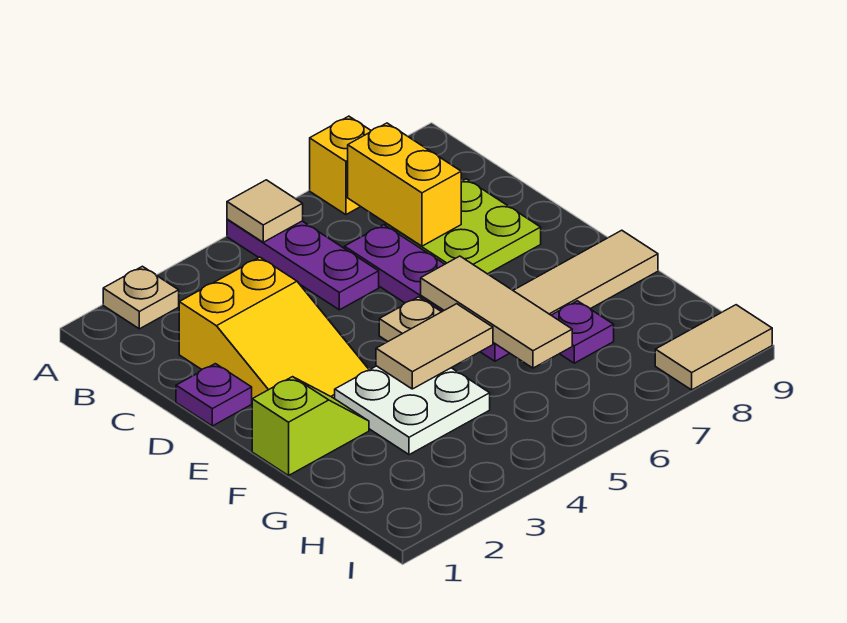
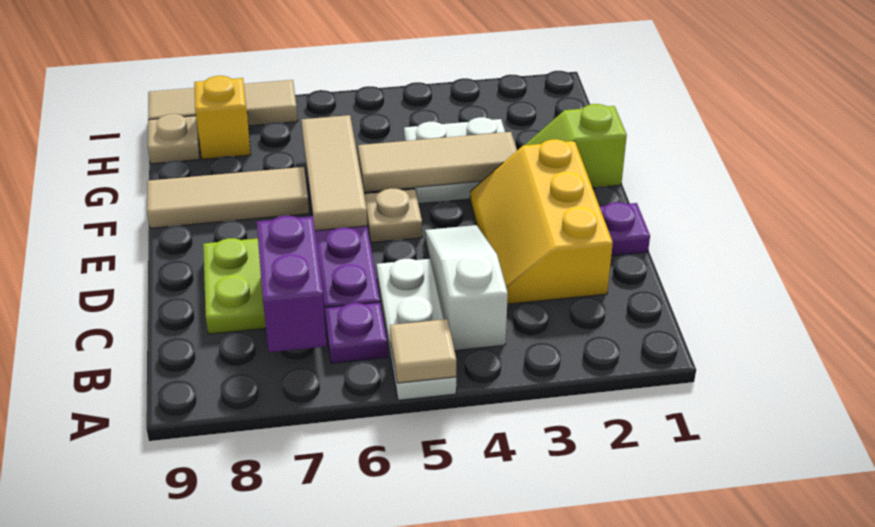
tan plate A2 level 1 -> tan plate H9 level 1
purple plate A5:C5 level 1 -> white plate A5:C5 level 1
yellow brick A7 level 1 -> yellow brick H8 level 1
none -> white slope B4:D4 level 1 top B
yellow brick B7:C7 level 2 -> purple brick B7:C7 level 2
yellow slope C2:E3 level 1 top C -> yellow slope C2:E3 level 1 top 2
tan tile F4:F5 level 2 -> tan tile F3:F5 level 2
purple plate G7 level 1 -> purple plate B6 level 1
tan tile I8:I9 level 1 -> tan tile I7:I9 level 1

